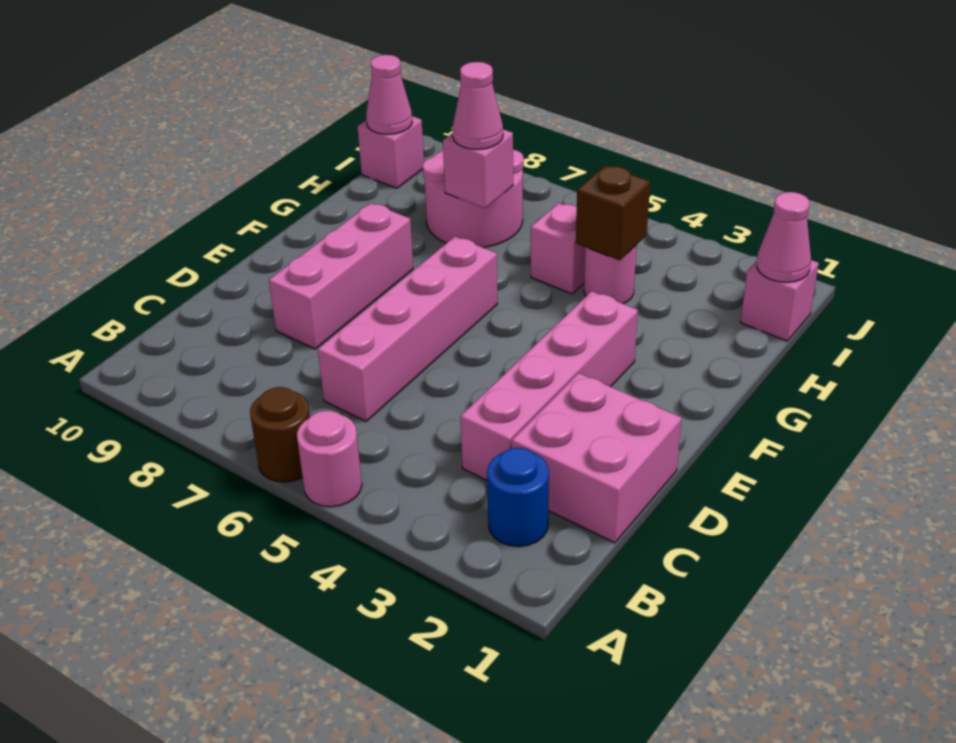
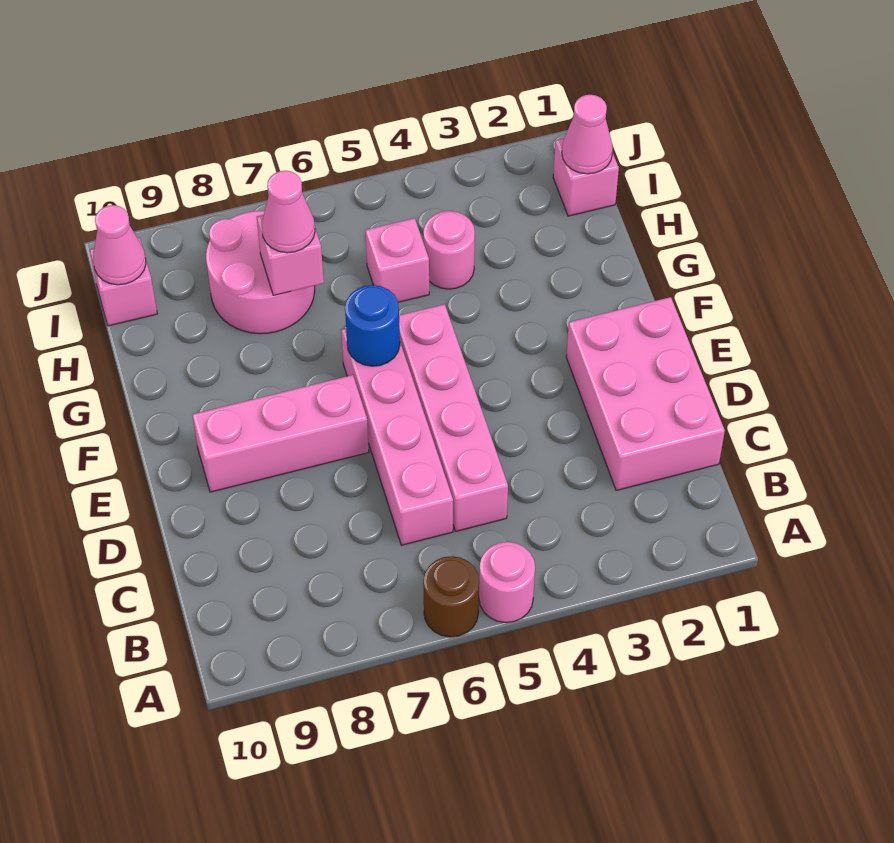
blue round brick B2 level 1 -> blue round brick F6 level 2
pink brick C1:D2 level 1 -> pink brick C1:E2 level 1
pink brick C3:F3 level 1 -> pink brick C5:F5 level 1
pink brick D8:F8 level 1 -> pink brick E7:E9 level 1
brown brick H4 level 2 -> none

